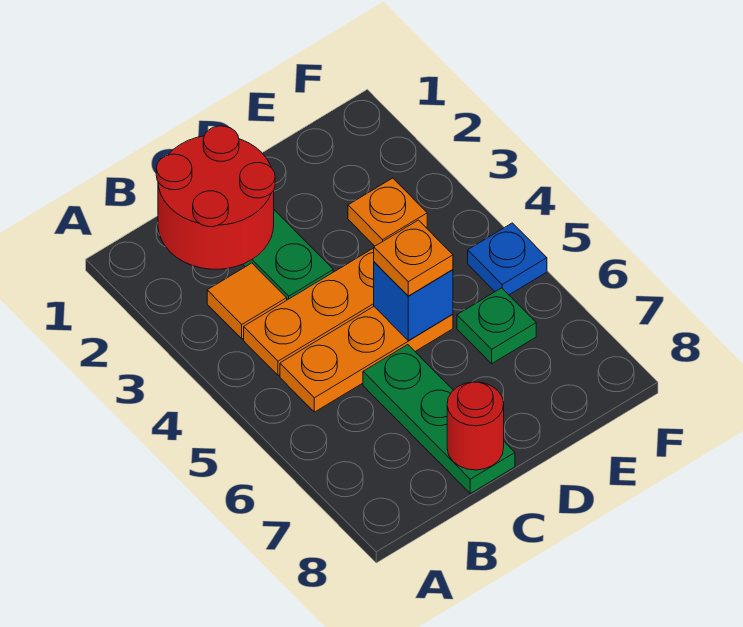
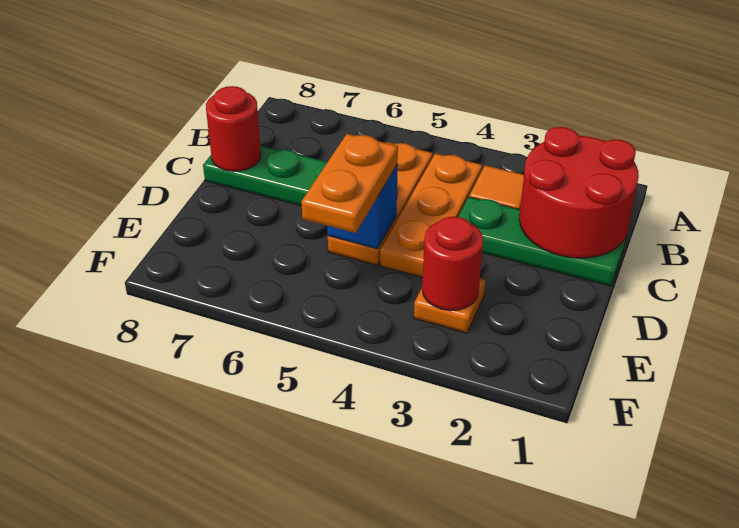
orange plate D5 level 3 -> orange plate D5:E5 level 3
none -> red round brick E3 level 2
green plate E6 level 1 -> none
blue plate F5 level 1 -> none

